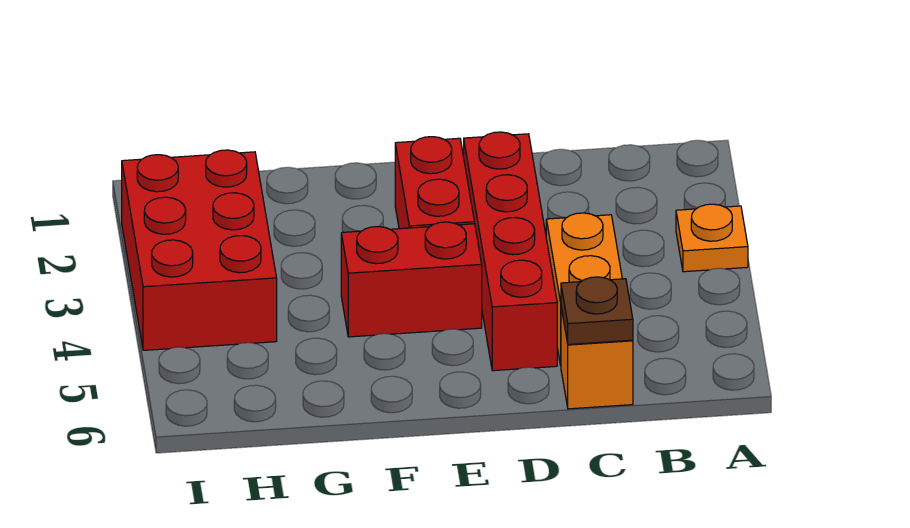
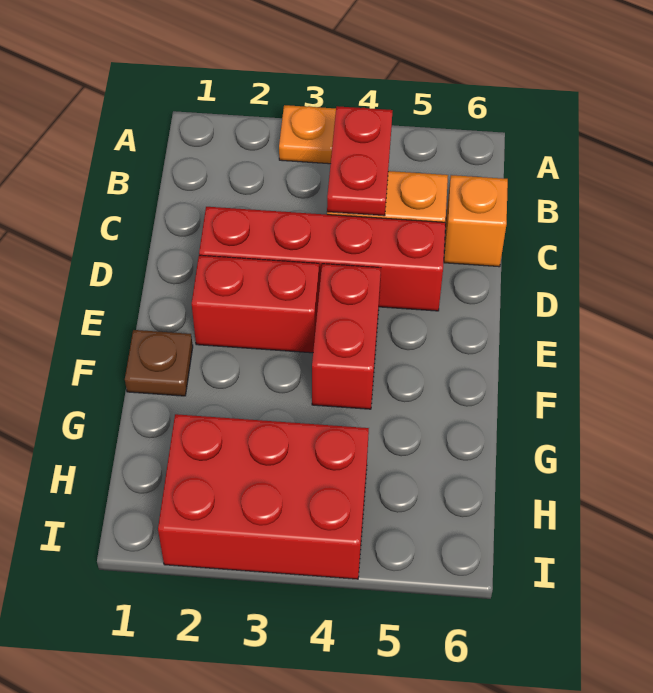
none -> red plate B4:C4 level 2
brown plate C6 level 2 -> brown plate F1 level 1

